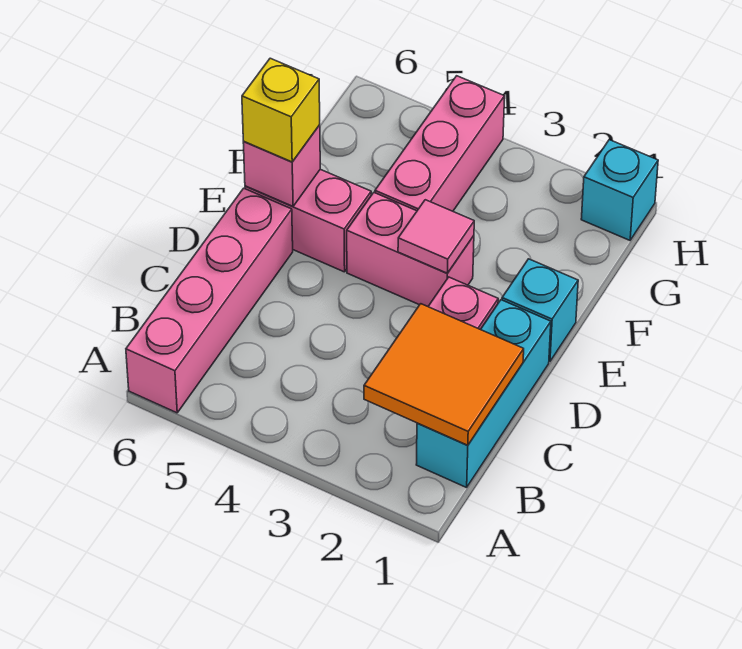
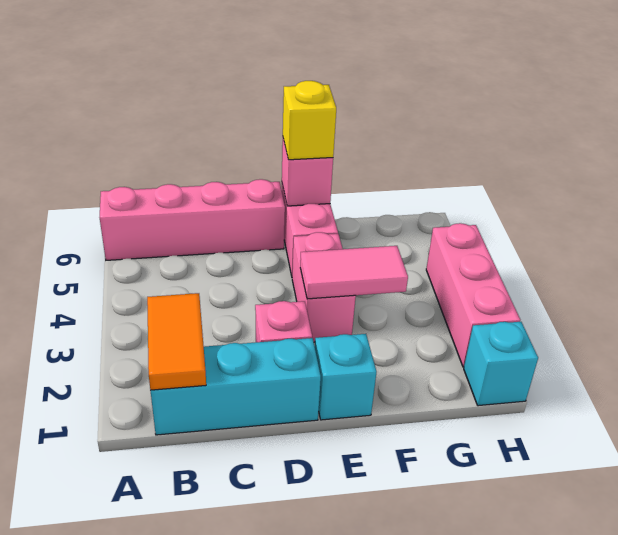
orange tile B1:C2 level 2 -> orange tile B1:B2 level 2
pink tile E3 level 2 -> pink tile E3:F3 level 2
pink brick F4:H4 level 1 -> pink brick H2:H4 level 1

